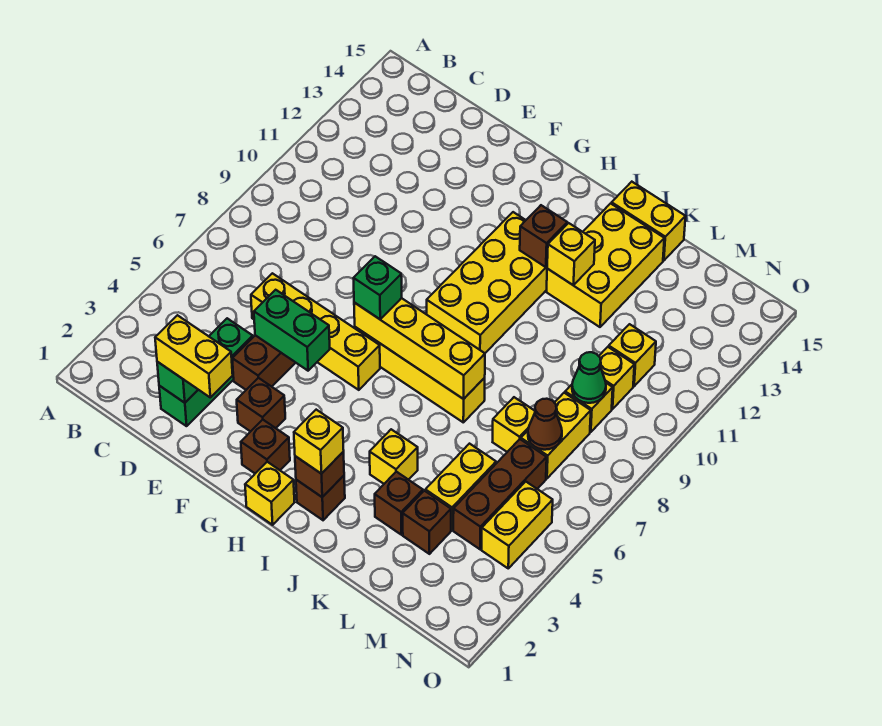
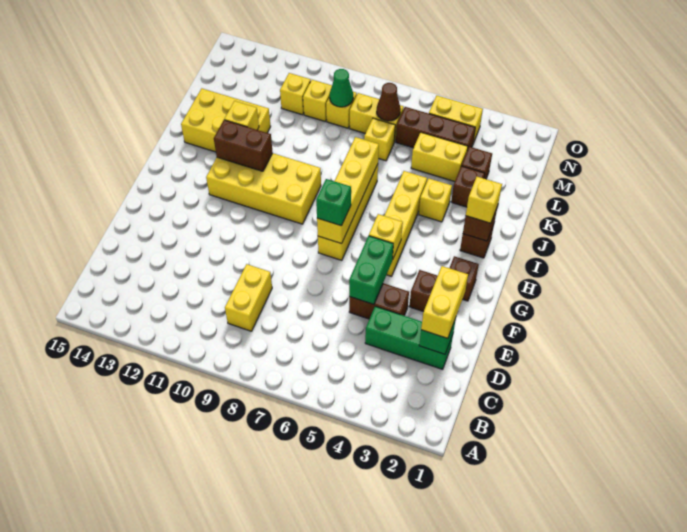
yellow brick D6:G6 level 1 -> yellow brick G5:J5 level 1
yellow brick H1 level 1 -> yellow brick G5 level 2
brown brick I12 level 2 -> brown brick I11:I12 level 2
yellow brick J15:K15 level 1 -> yellow brick C9:D9 level 1

